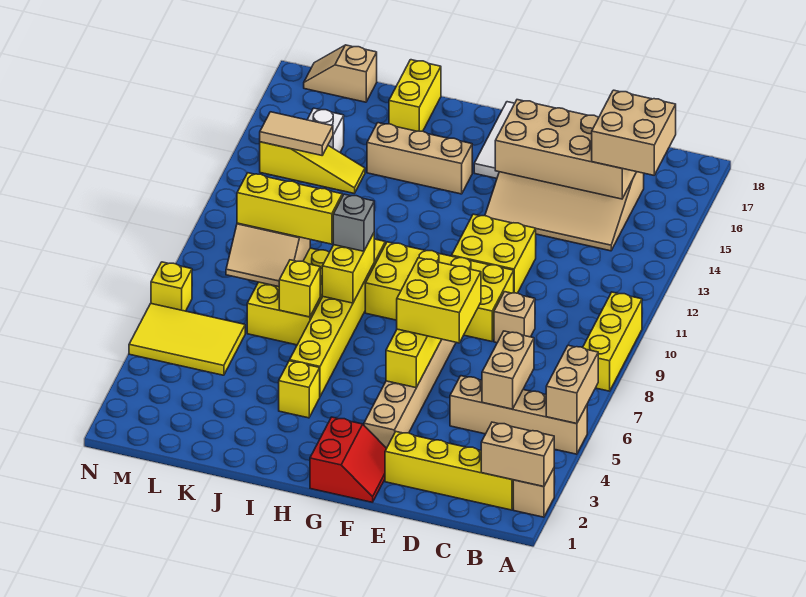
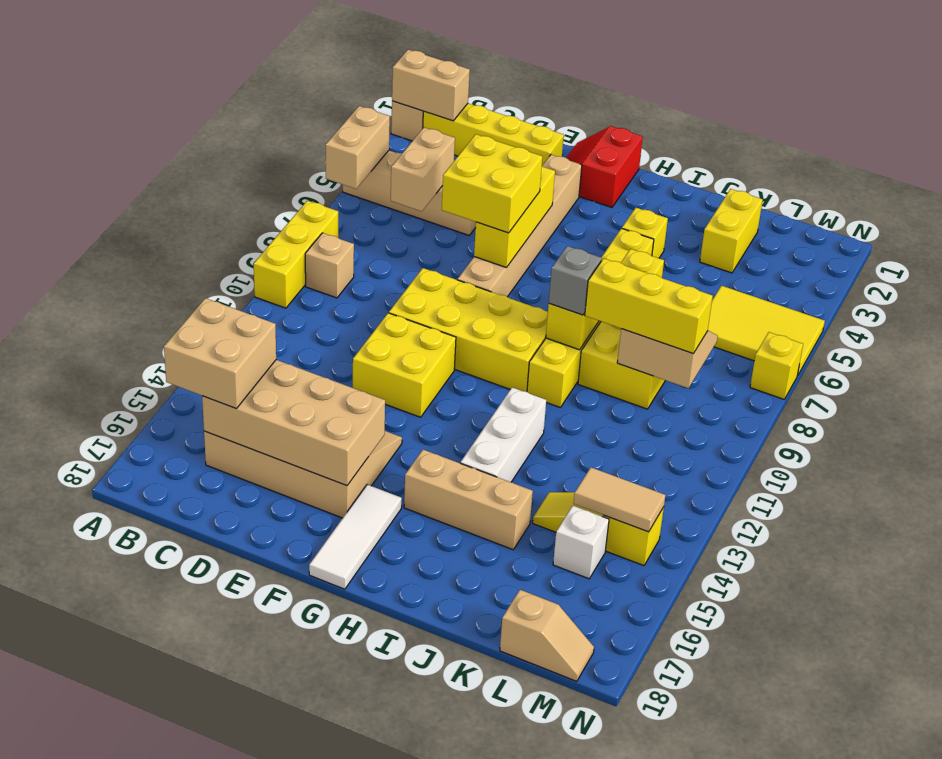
tan brick D9 level 1 -> tan brick B9 level 1
none -> white brick I12:I14 level 1
yellow brick J17:J18 level 1 -> yellow brick K2:K3 level 1

